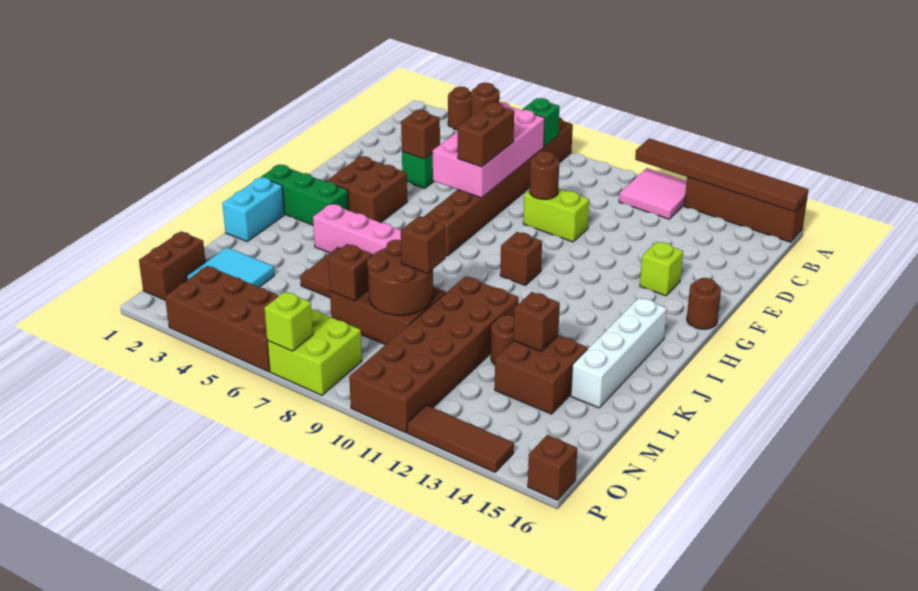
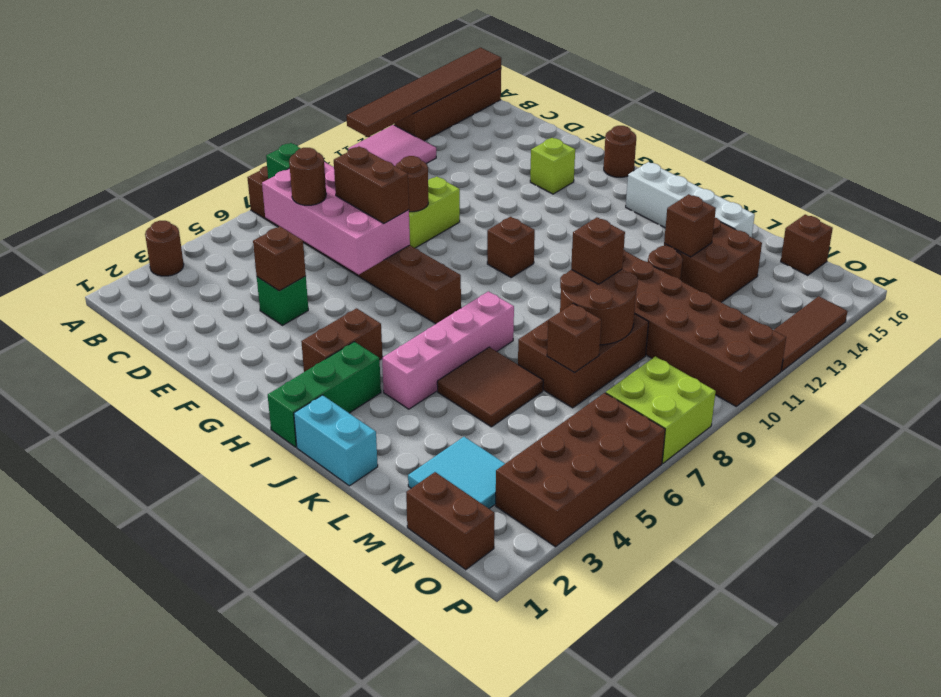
brown brick G3:H4 level 1 -> brown brick H3:H4 level 1
lime brick P7 level 2 -> none
brown brick P16 level 1 -> brown brick N16 level 1

